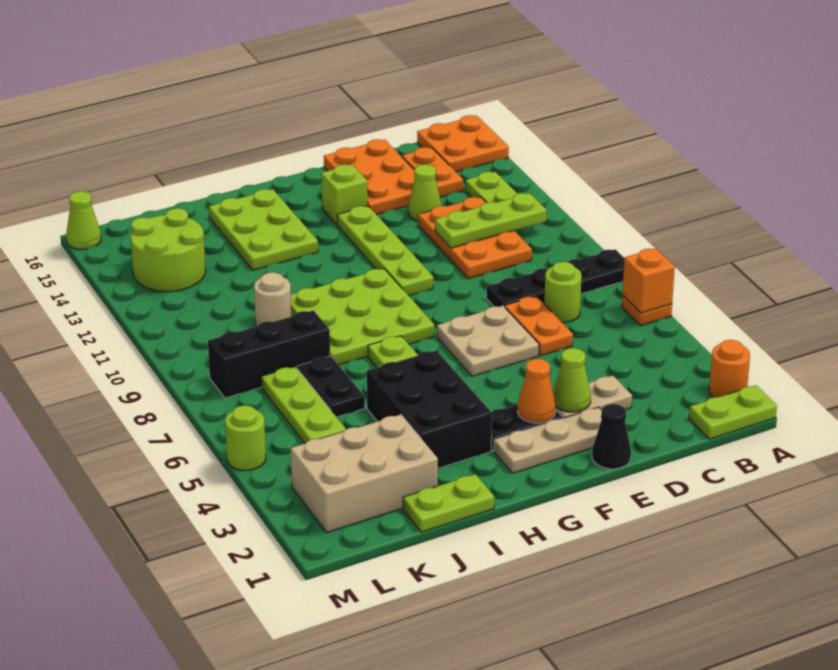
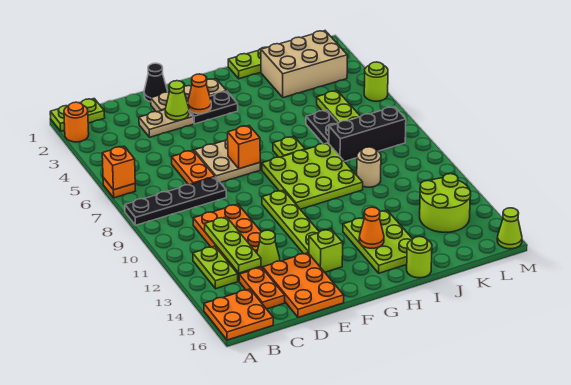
lime plate B11:D11 level 2 -> lime plate C11:C13 level 2
lime round brick C7 level 1 -> lime round brick I16 level 1
none -> orange brick F7 level 2
black brick H3:I5 level 1 -> none
none -> orange cone H14 level 2

